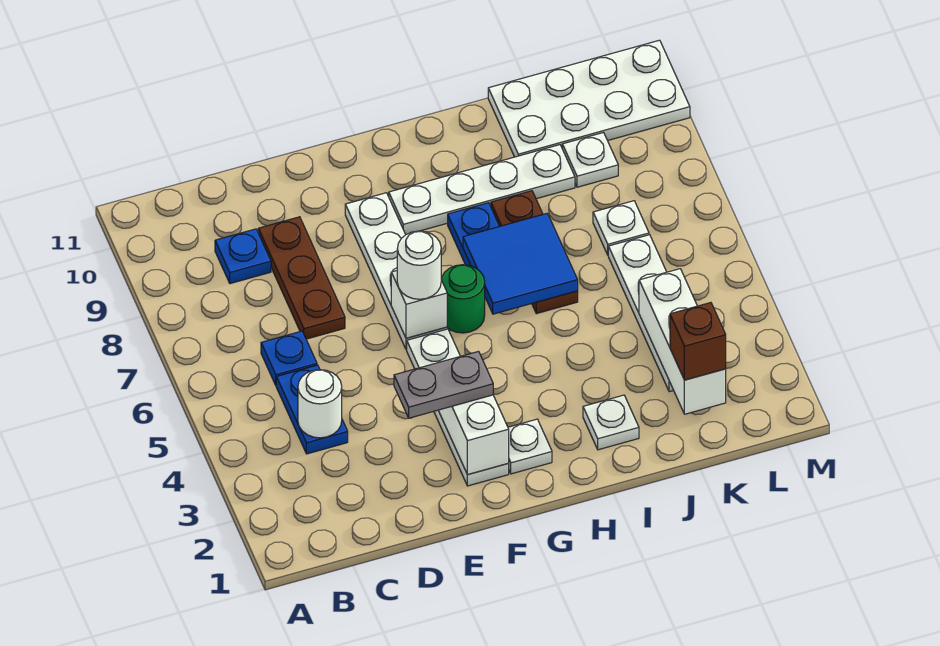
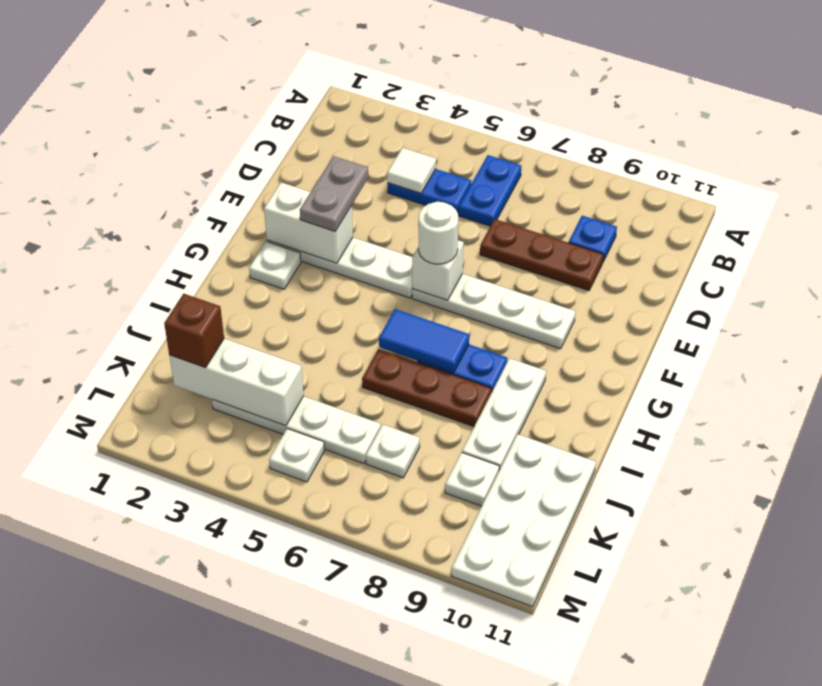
white round brick C4 level 2 -> white tile C4 level 2
blue plate C6 level 1 -> blue plate B6:C6 level 1
green round brick G6 level 1 -> none
white plate G9:J9 level 1 -> white plate H9:J9 level 1
blue tile H6:I7 level 2 -> blue tile H6:H7 level 2
white plate I2 level 1 -> white plate L5 level 1

